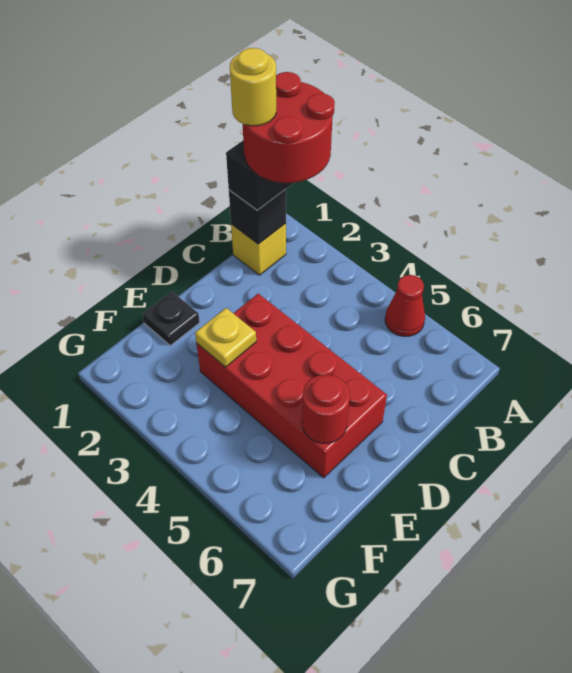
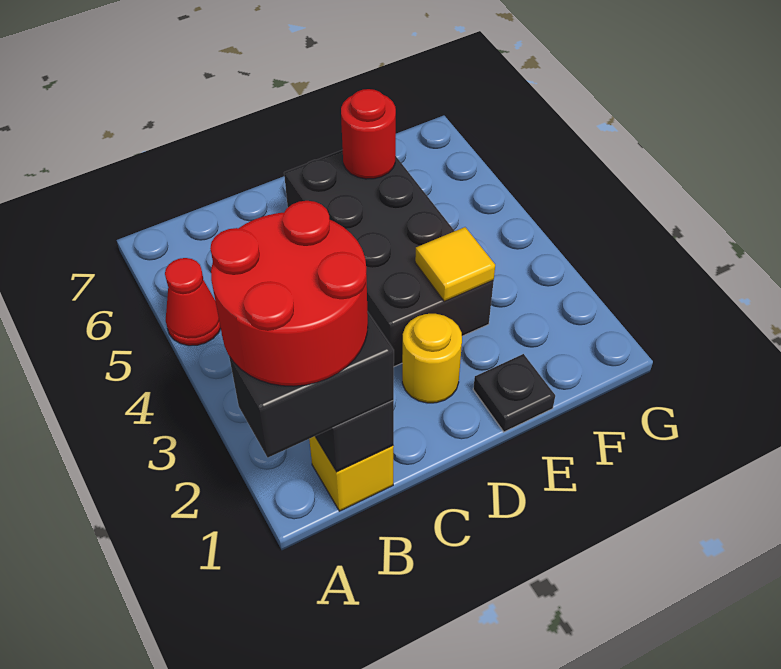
yellow round brick B1 level 5 -> yellow round brick D2 level 1
red brick D3:E6 level 1 -> black brick D3:E6 level 1
yellow plate E3 level 2 -> yellow tile E3 level 2

